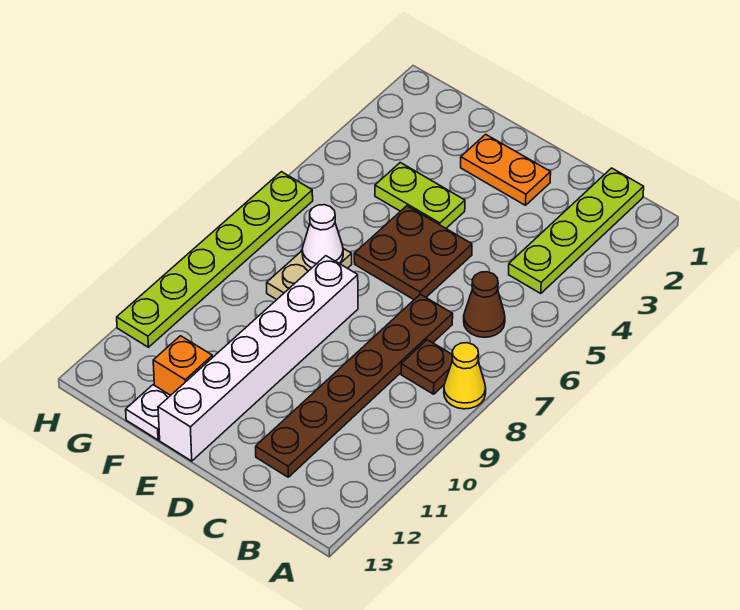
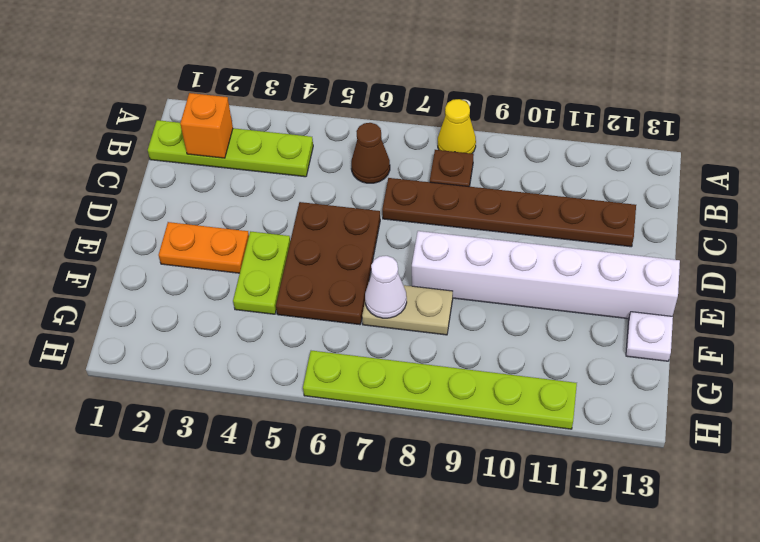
orange plate D2:E2 level 1 -> orange plate E2:E3 level 1
brown plate D5:E6 level 1 -> brown plate D5:F6 level 1
orange brick F12 level 1 -> orange brick B2 level 2

